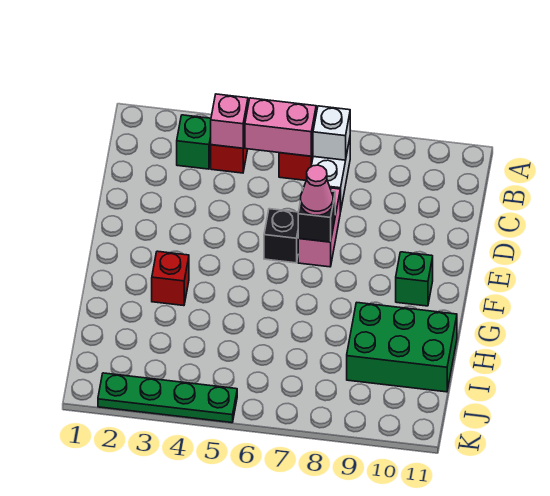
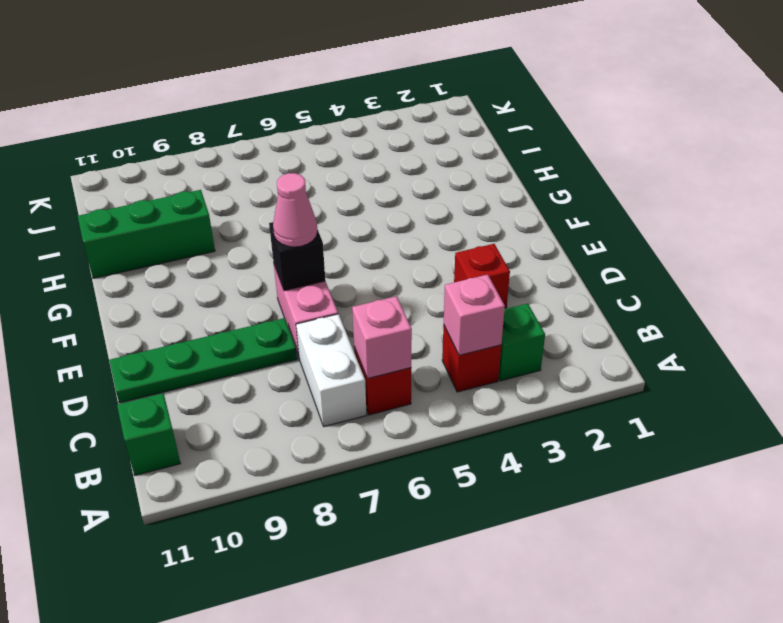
pink brick B5:B6 level 2 -> pink brick B6 level 2
white brick B7 level 2 -> none
black brick E6 level 1 -> none
green brick F10 level 1 -> green brick B11 level 1
red brick G3 level 1 -> red brick D3 level 1
green brick H9:I11 level 1 -> green brick H9:H11 level 1
green plate K2:K5 level 1 -> green plate D8:D11 level 1

